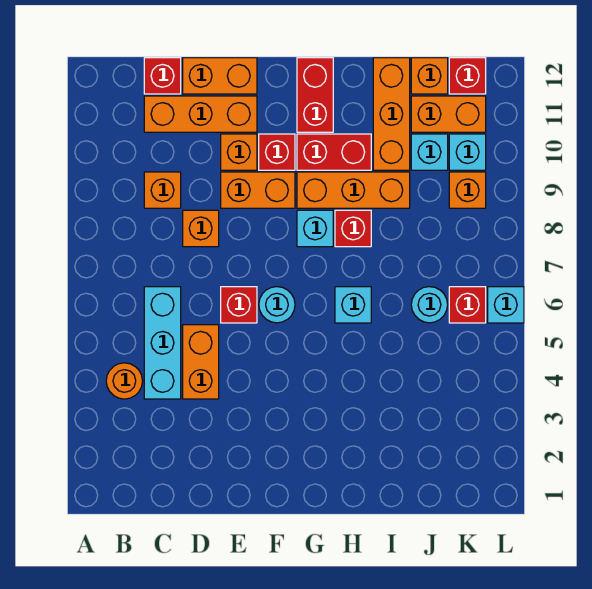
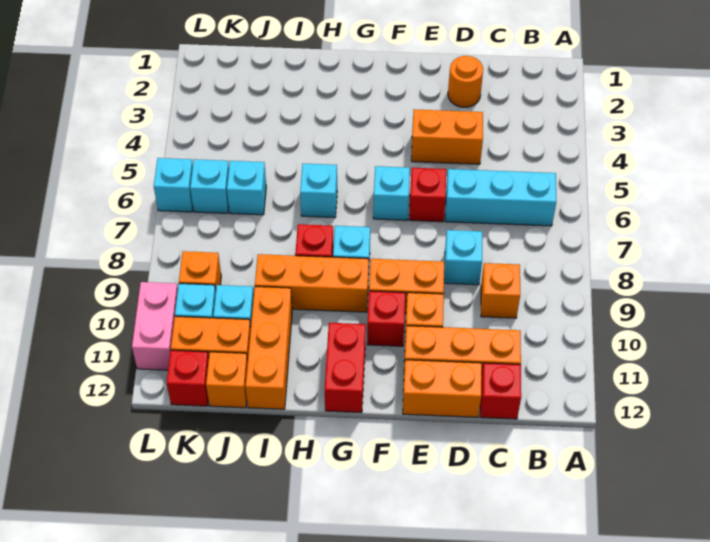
orange round brick B4 level 1 -> orange round brick D2 level 1
cyan brick C4:C6 level 1 -> cyan brick B6:D6 level 1
orange brick D4:D5 level 1 -> orange brick D4:E4 level 1
orange brick D8 level 1 -> cyan brick D8 level 1
cyan round brick F6 level 1 -> cyan brick F6 level 1
red brick G10:H10 level 1 -> none
cyan round brick J6 level 1 -> cyan brick J6 level 1
red brick K6 level 1 -> cyan brick K6 level 1
none -> pink brick L10:L11 level 1

